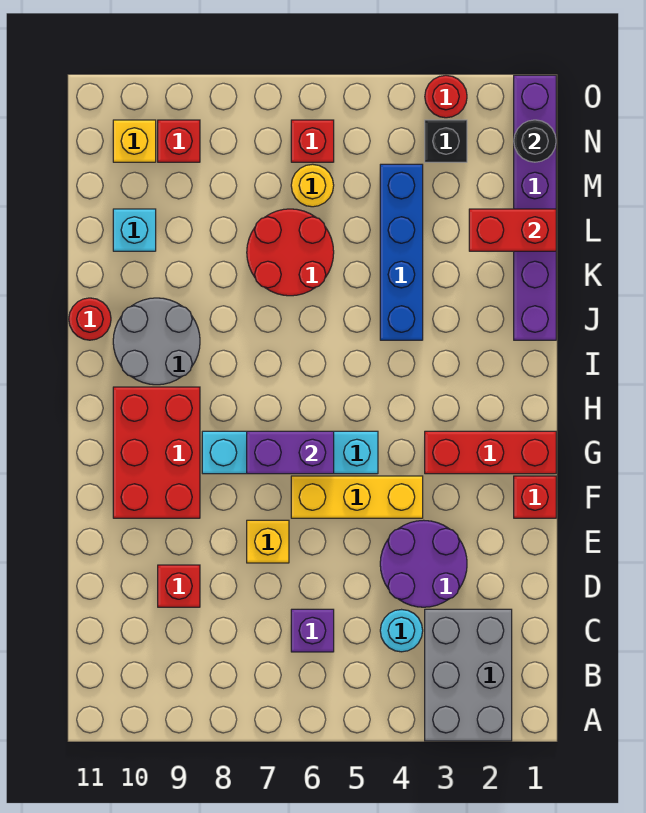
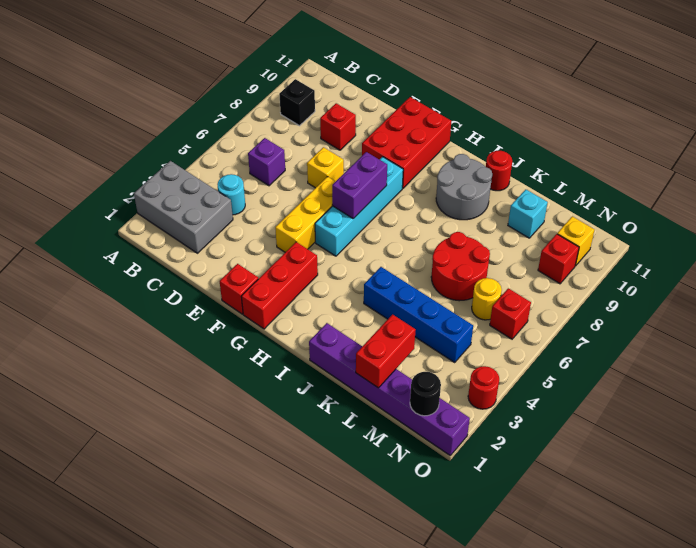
purple round brick D3:E4 level 1 -> none
red brick F9:H10 level 1 -> red brick F9:G11 level 1
black brick N3 level 1 -> black brick B9 level 1

